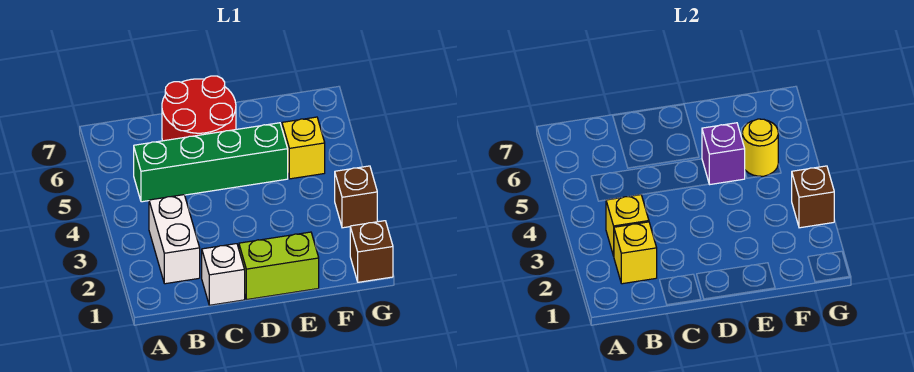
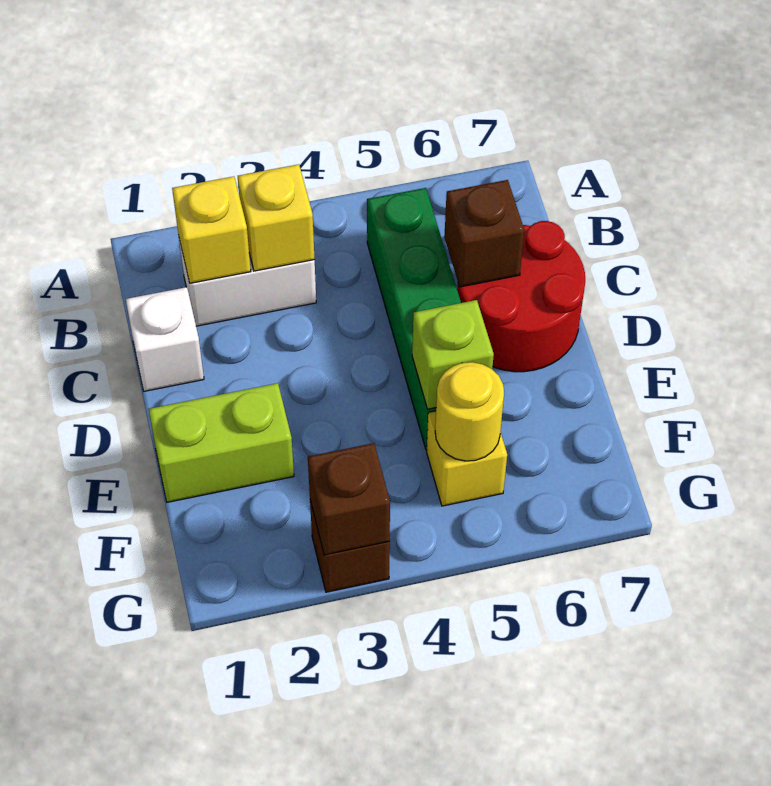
lime brick D1:E1 level 1 -> lime brick E1:E2 level 1
purple brick E5 level 2 -> lime brick E5 level 2
brown brick G1 level 1 -> brown brick C6 level 2

